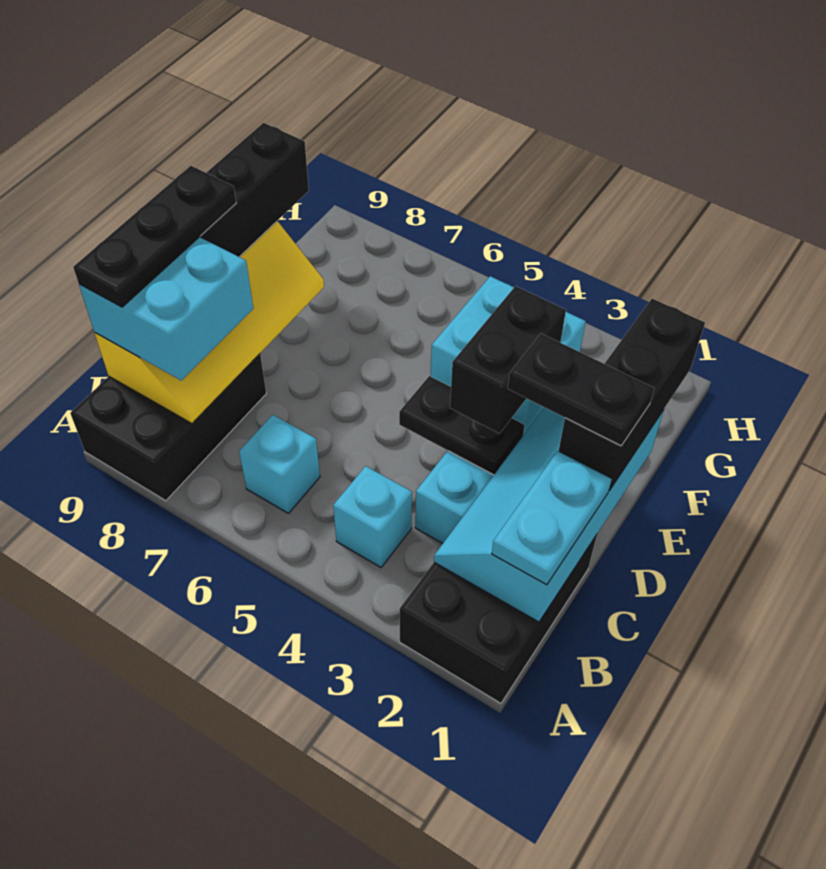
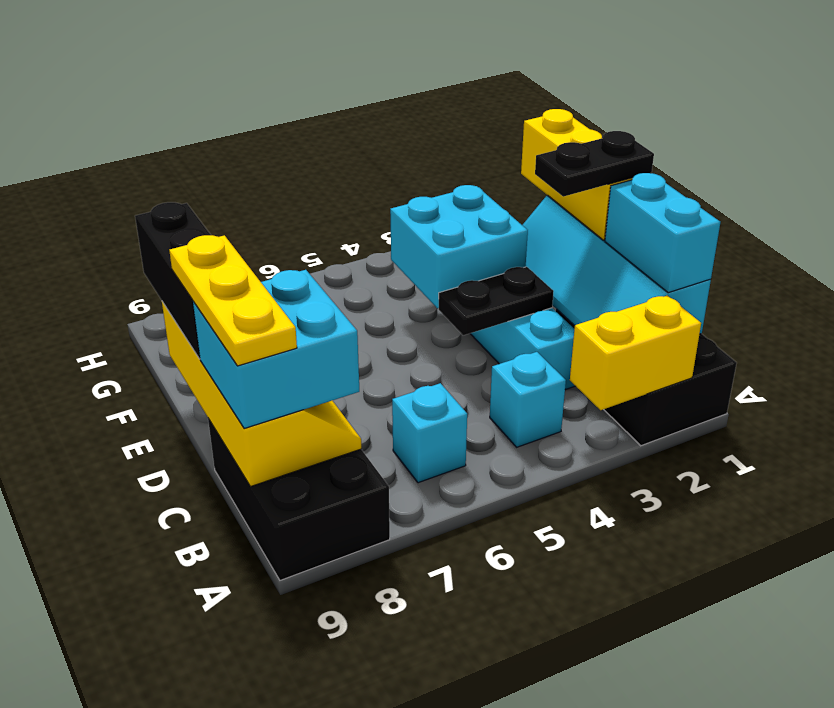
none -> yellow brick A2:A3 level 2
cyan plate B1:C1 level 3 -> cyan brick B1:C1 level 3
black plate B9:D9 level 4 -> yellow plate B9:D9 level 4
black brick D1:F1 level 3 -> yellow brick D1:F1 level 3
black brick D3:E3 level 3 -> none

